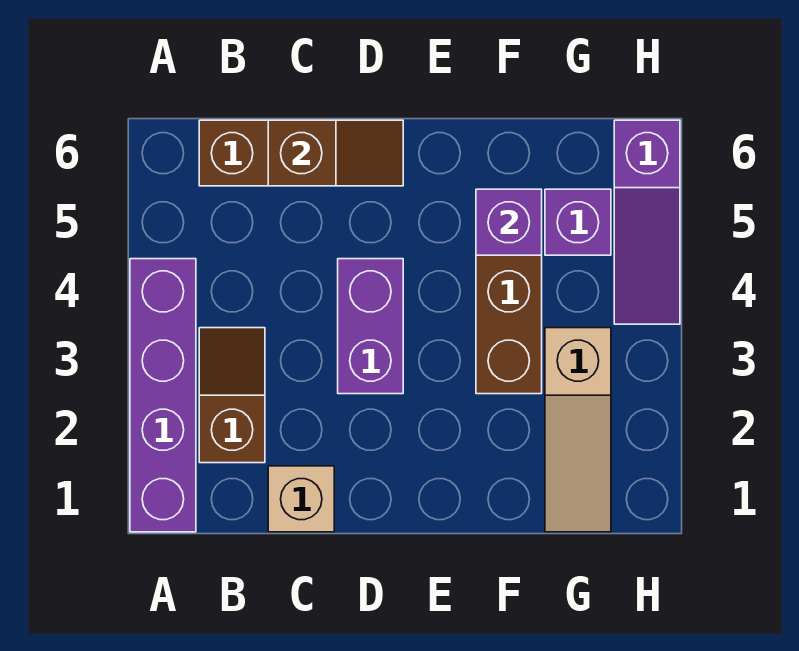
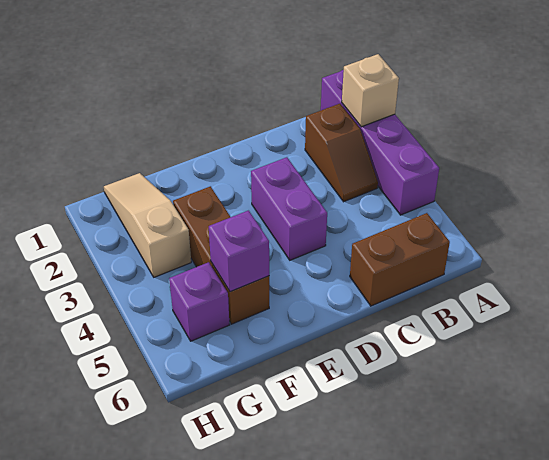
tan brick C1 level 1 -> tan brick A2 level 2
brown slope C6:D6 level 2 top C -> none
purple slope H4:H6 level 1 top 6 -> none

